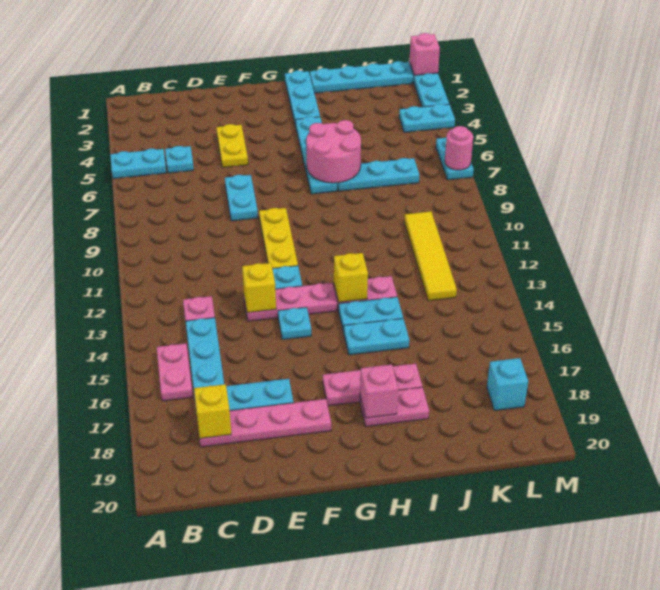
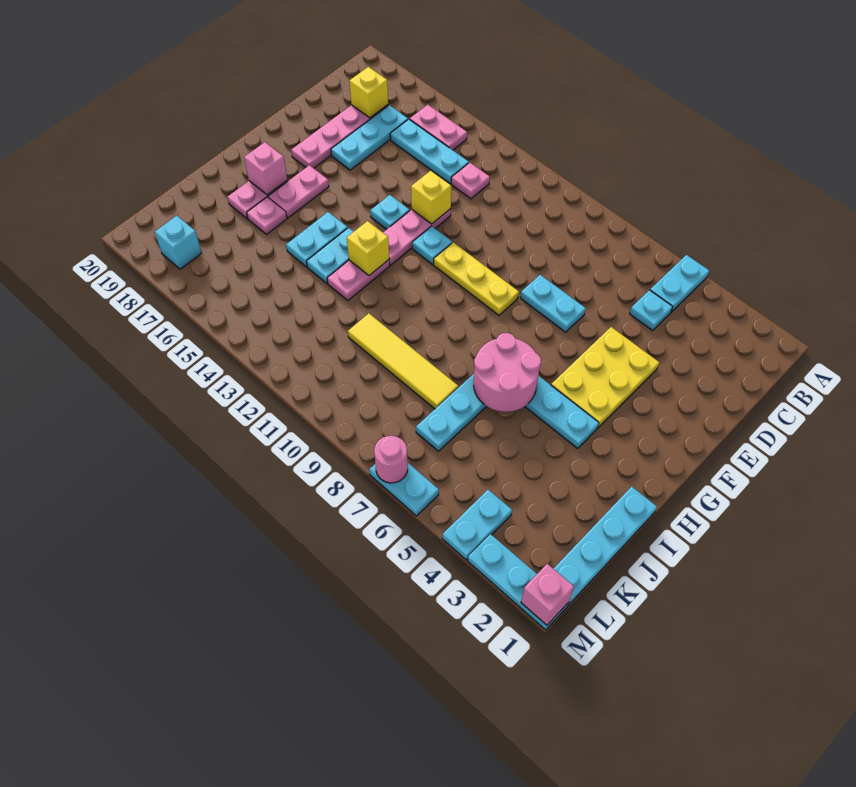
yellow plate E4:E5 level 1 -> yellow plate E4:G5 level 1
cyan plate H1:H3 level 1 -> none
yellow tile K10:K13 level 1 -> yellow tile J8:J11 level 1

